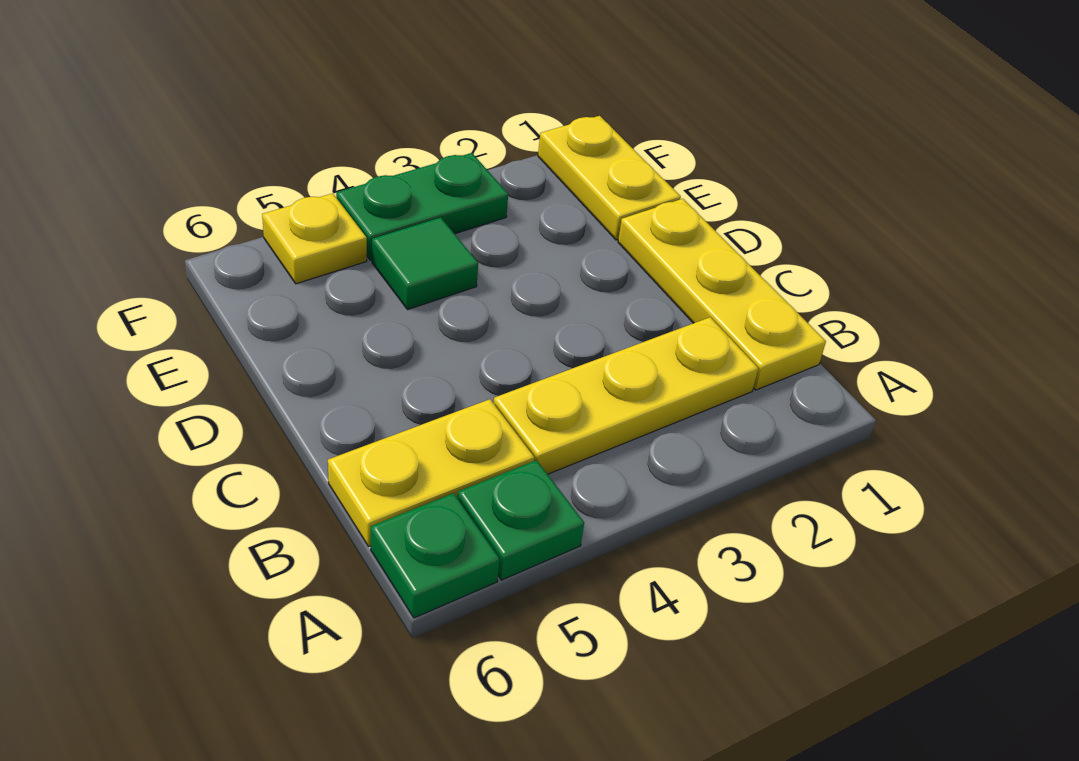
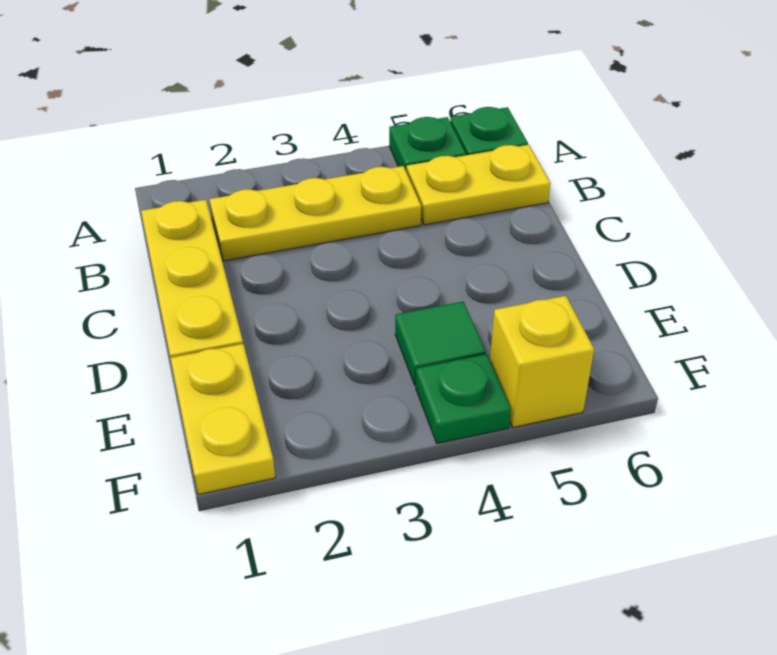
green plate F3:F4 level 1 -> green plate F4 level 1
yellow plate F5 level 1 -> yellow brick F5 level 1

